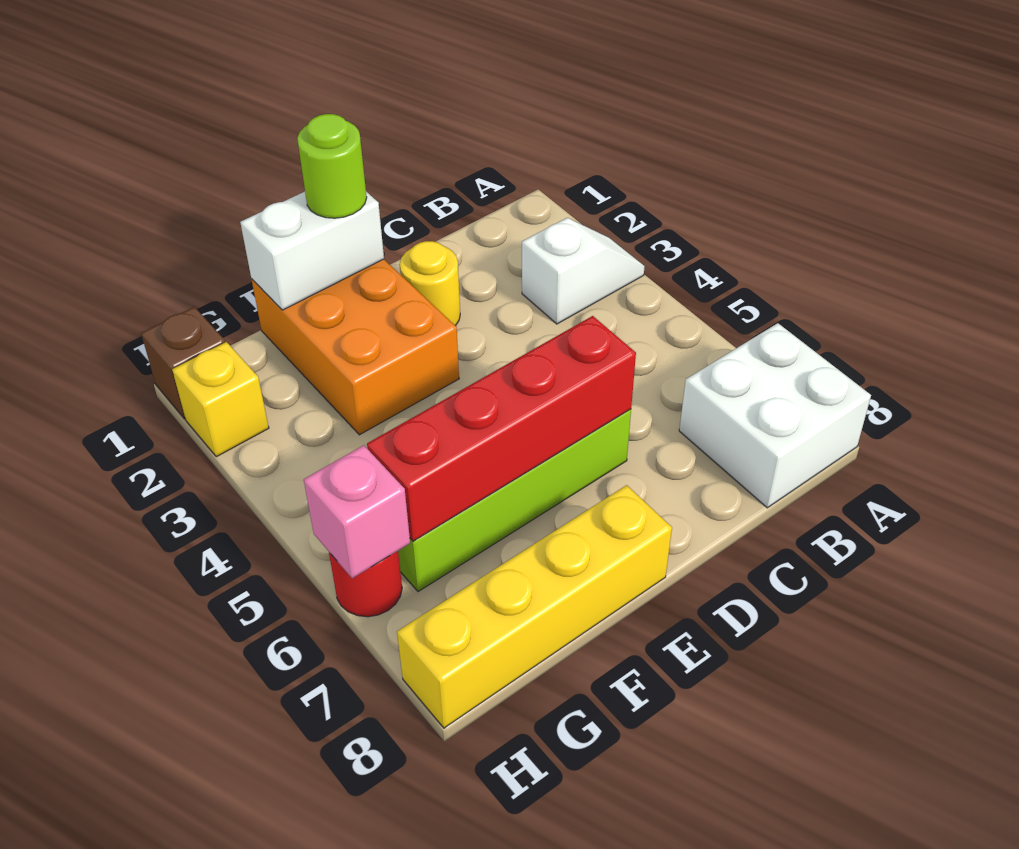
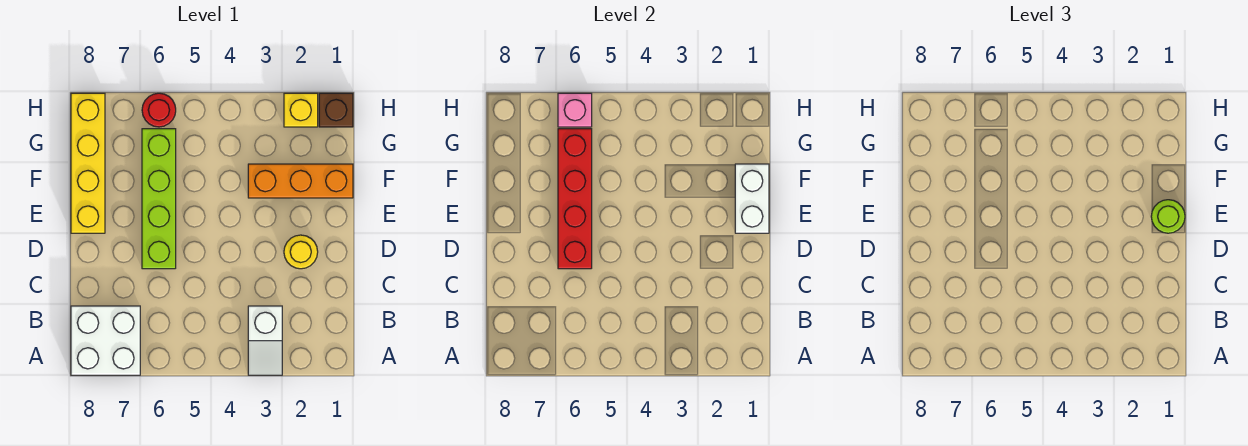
orange brick E1:F3 level 1 -> orange brick F1:F3 level 1

